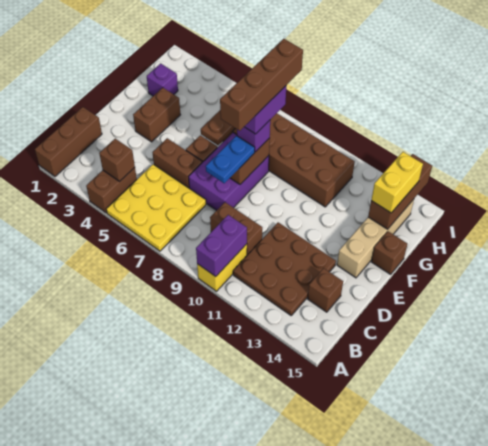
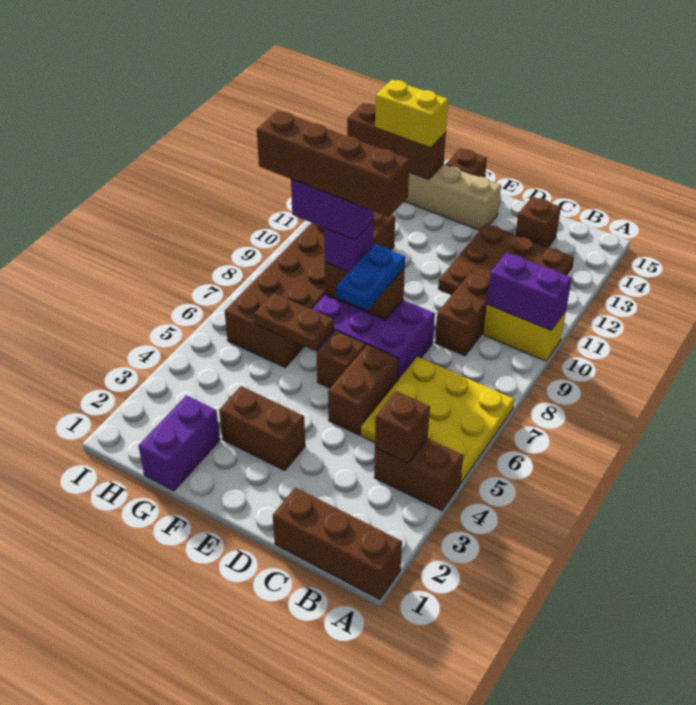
blue plate D8:E8 level 3 -> blue plate E7:E8 level 3
purple brick G2 level 1 -> purple brick G1:G2 level 1

